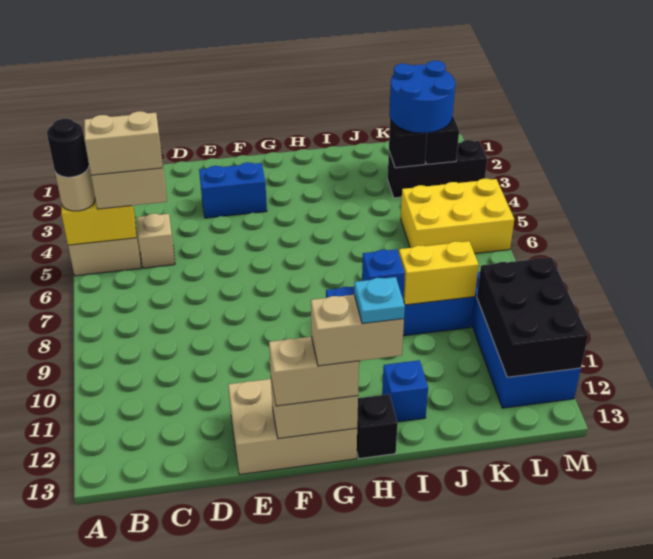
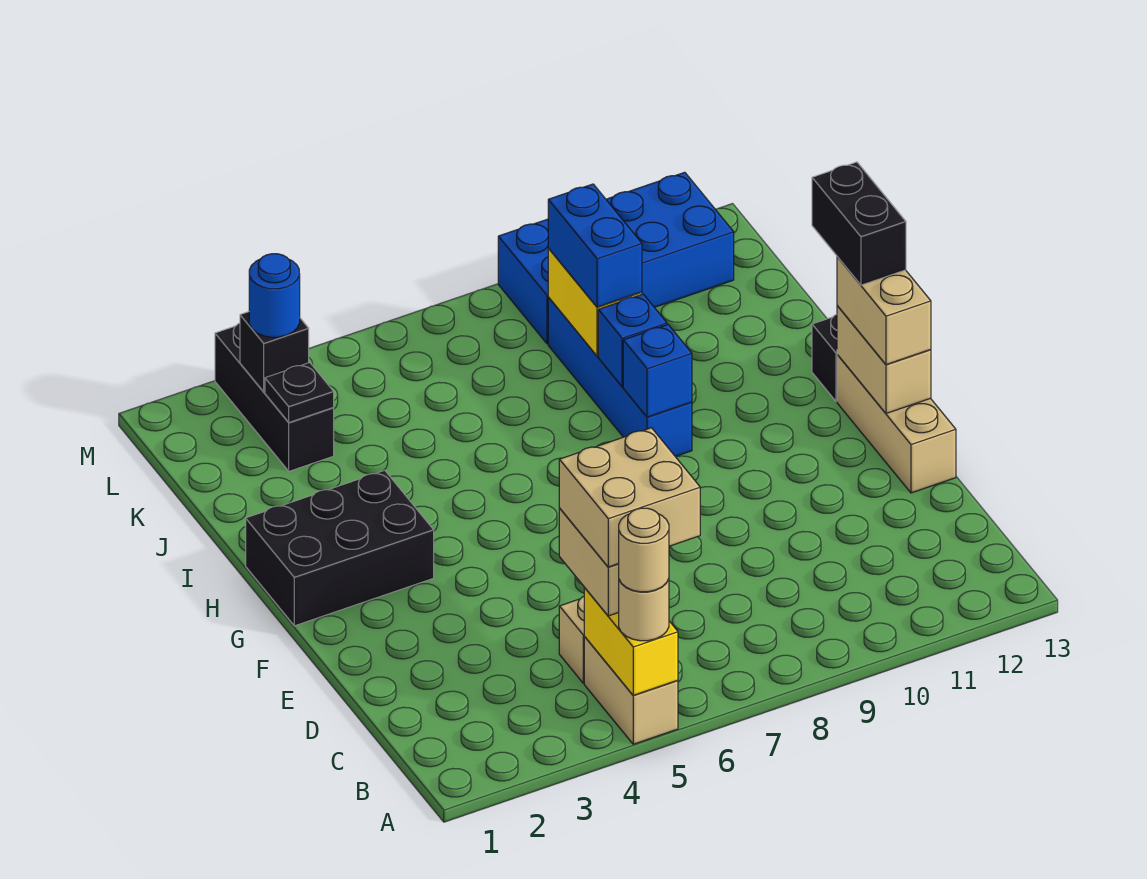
black round brick A5 level 4 -> tan round brick A5 level 4
tan brick B5:C5 level 4 -> tan brick B5:C6 level 4
blue brick E3:F3 level 1 -> blue brick J9:K9 level 3
tan brick E12:G13 level 1 -> tan brick E13:G13 level 1
tan brick G13:H13 level 4 -> black brick G13:H13 level 4
cyan plate H13 level 5 -> none
blue brick I12 level 1 -> blue brick H9 level 2
blue round brick K2:L3 level 3 -> blue round brick L3 level 3
black brick K3 level 2 -> black plate K3 level 2
yellow brick K5:M6 level 1 -> none
black brick L10:M12 level 2 -> black brick G1:H3 level 1

